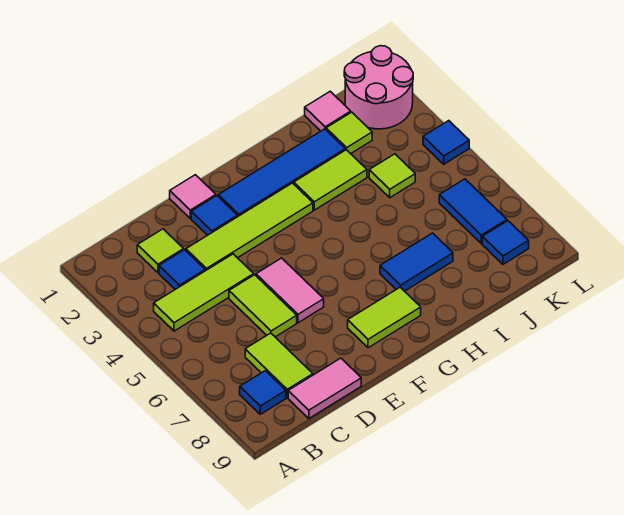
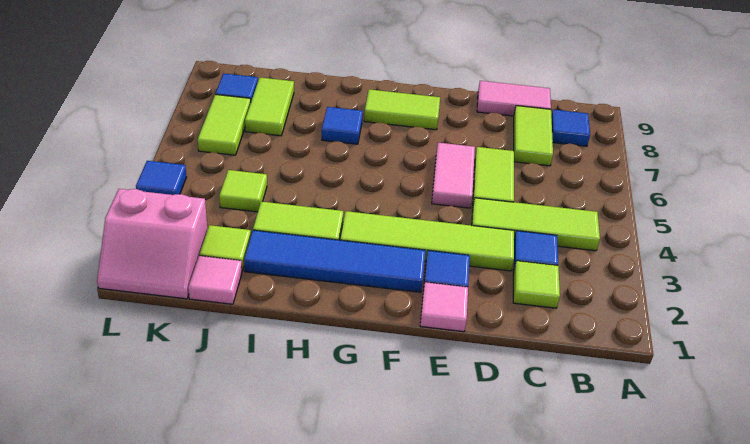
blue tile H7:I7 level 1 -> blue tile H7 level 1
none -> lime tile J7:J8 level 1
pink round brick K1:L2 level 1 -> pink slope K1:L2 level 1 top 2
blue tile K6:K7 level 1 -> lime tile K6:K7 level 1

